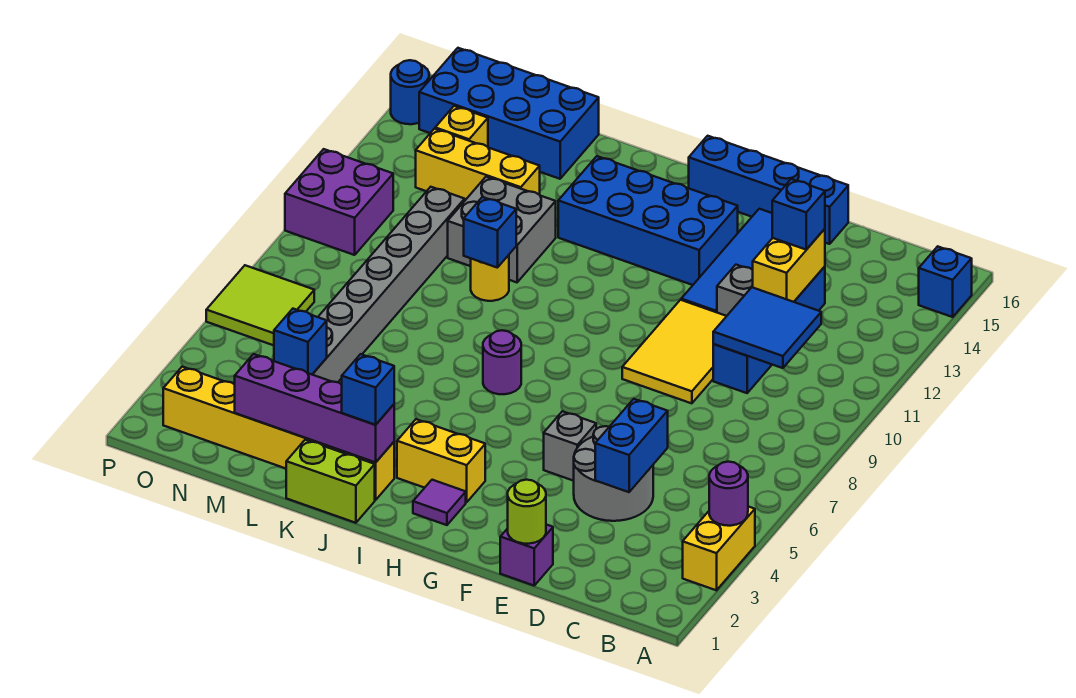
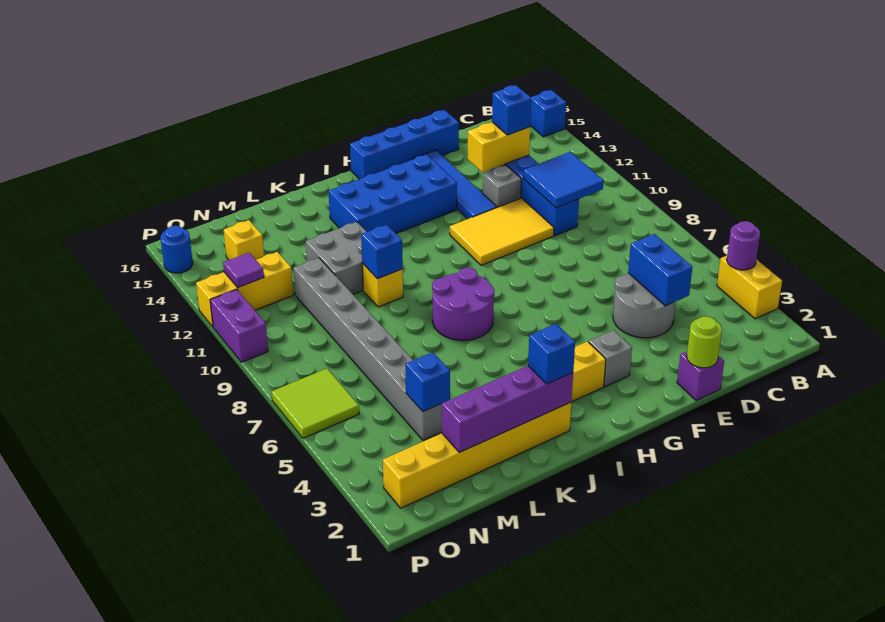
yellow brick D12:D13 level 2 -> yellow brick D13:E13 level 2
yellow tile E9:F11 level 1 -> yellow tile E10:G11 level 1
grey brick F5 level 1 -> grey brick G3 level 1
purple tile H2 level 1 -> purple tile O12 level 2
purple round brick I7 level 1 -> purple round brick I7:J8 level 1
lime brick J1:K1 level 1 -> none
yellow round brick K10 level 1 -> yellow brick K10 level 1
yellow brick L13:N13 level 1 -> yellow brick N12:P12 level 1
blue brick L15:O16 level 1 -> none
purple brick O10:P11 level 1 -> purple brick P10:P11 level 1

